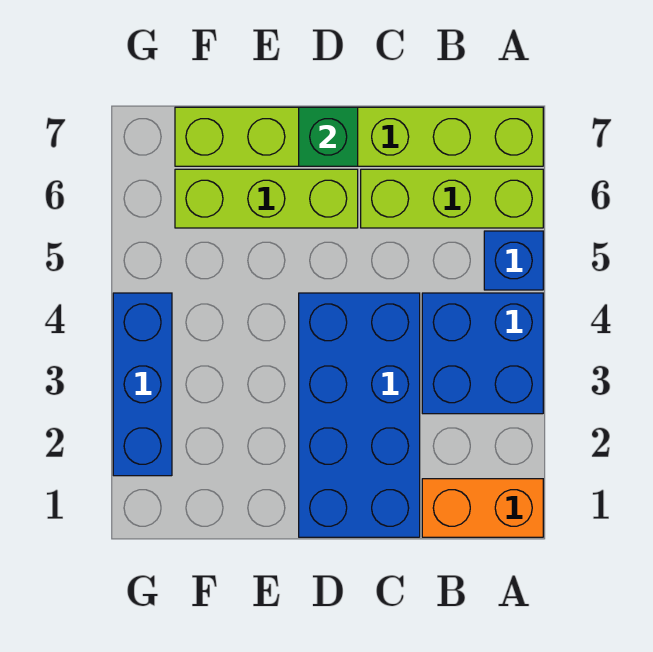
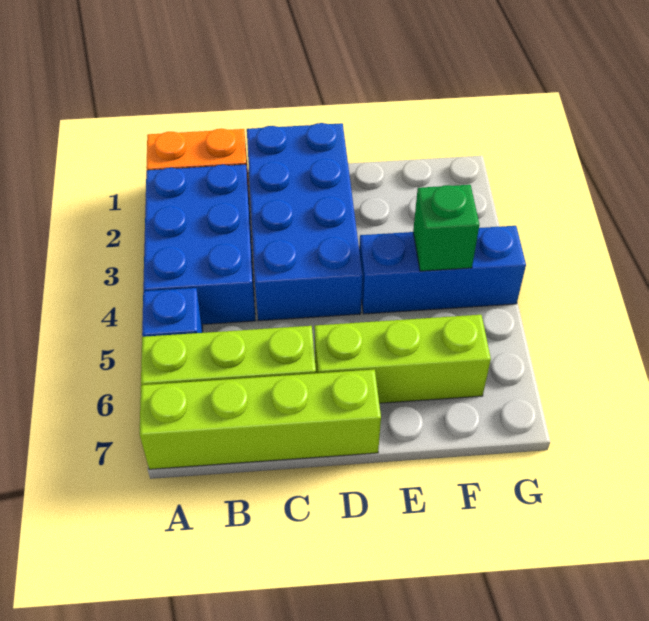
blue brick A3:B4 level 1 -> blue brick A2:B4 level 1
lime brick A7:F7 level 1 -> lime brick A7:D7 level 1
green brick D7 level 2 -> green brick F4 level 2
blue brick G2:G4 level 1 -> blue brick E4:G4 level 1

